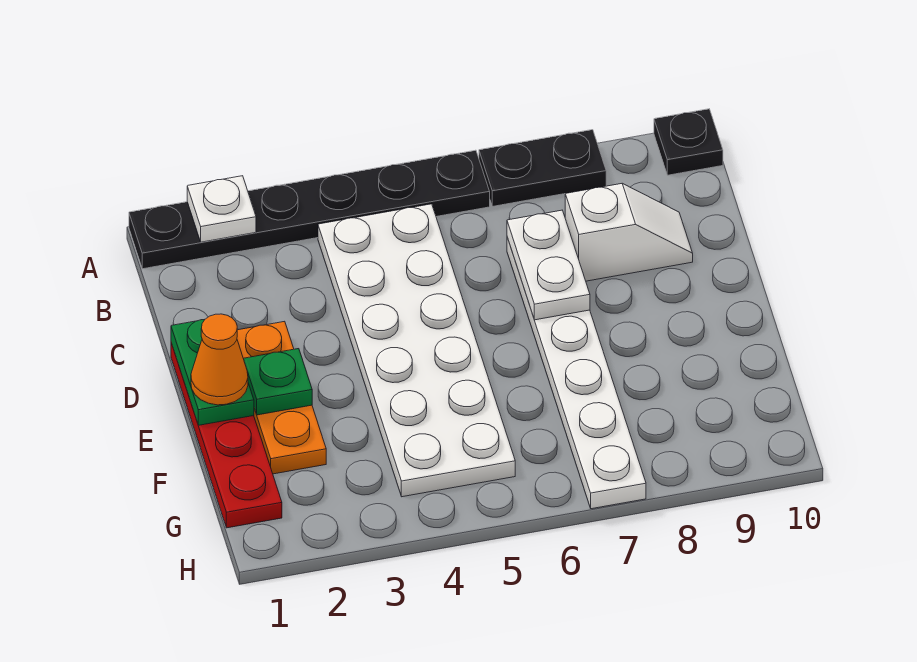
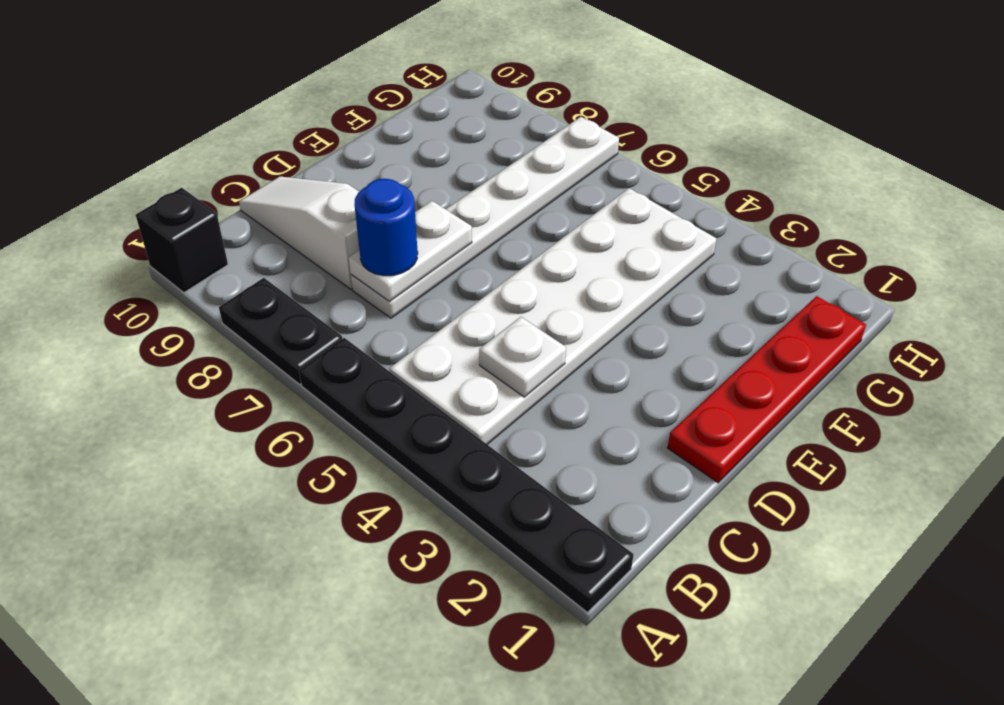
white plate A2 level 2 -> white plate C4 level 2
black plate A10 level 1 -> black brick A10 level 1
none -> blue round brick C7 level 3
white slope C8:C9 level 1 top 8 -> white slope C8:C10 level 1 top 8
green plate D1:E1 level 2 -> none
orange plate D2:F2 level 1 -> none
orange cone E1 level 3 -> none
green plate E2 level 2 -> none

